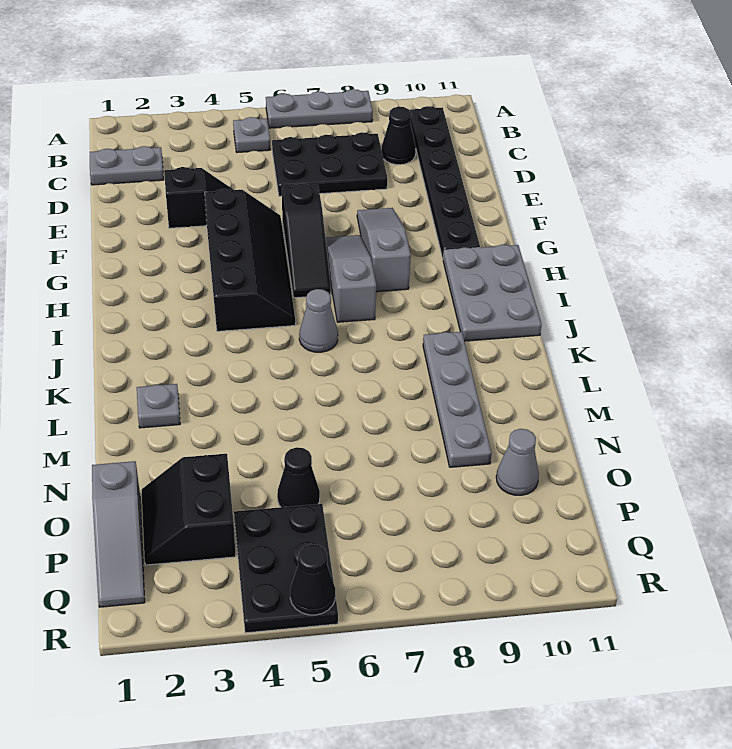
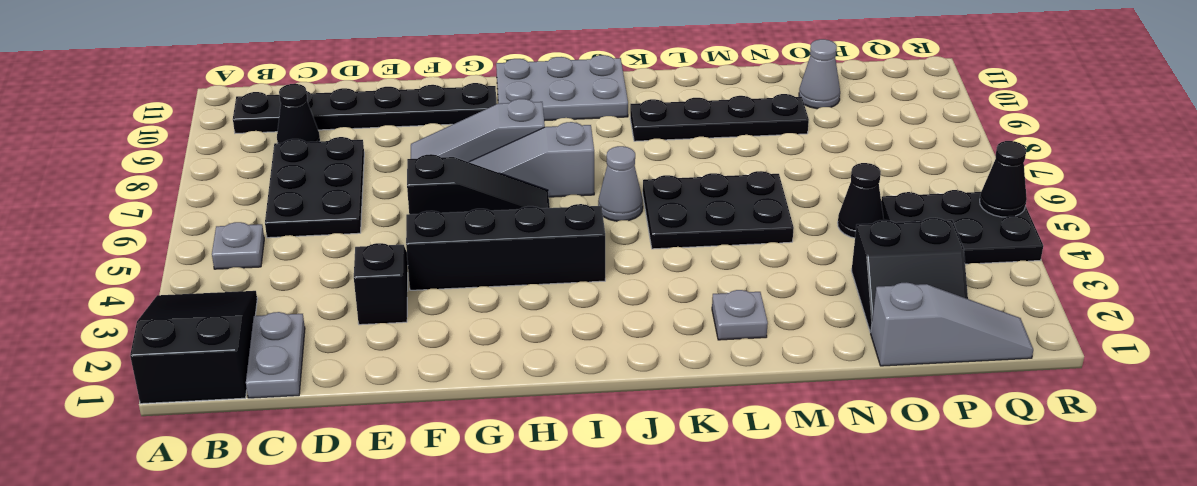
none -> black slope A1:B3 level 1 top 1
grey plate A6:A8 level 1 -> none
none -> black plate K5:M6 level 1
grey plate K9:N9 level 1 -> black plate K9:N9 level 1

